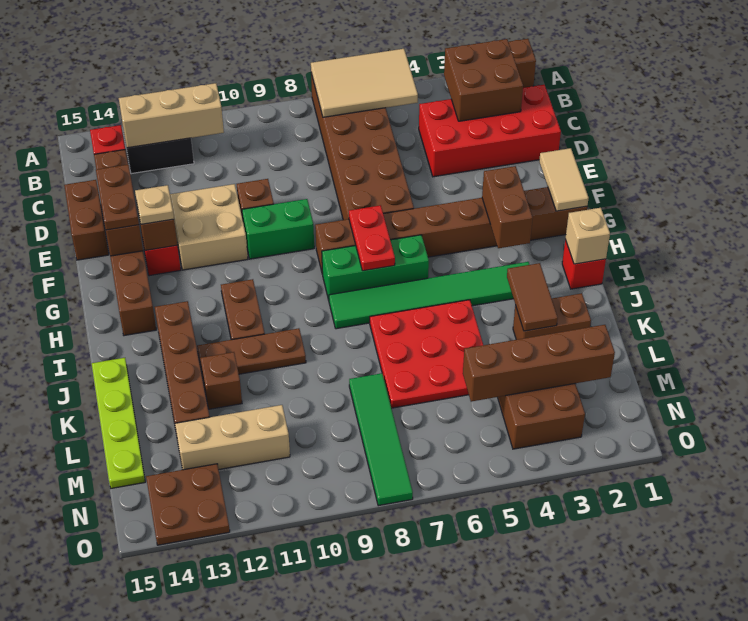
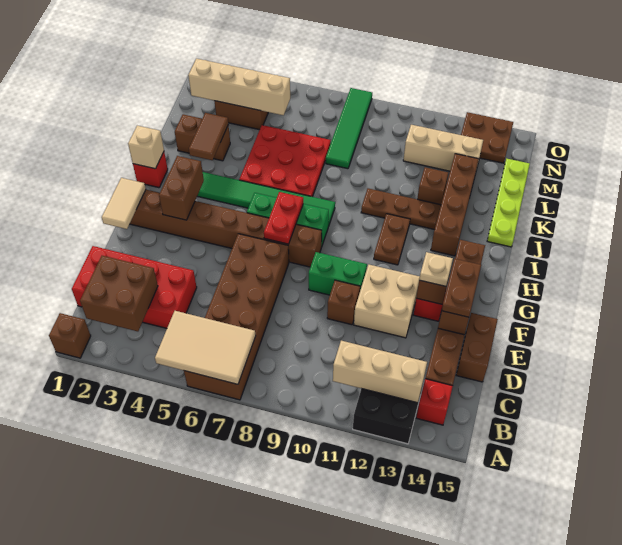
brown brick M2:M5 level 2 -> tan brick M2:M5 level 2

